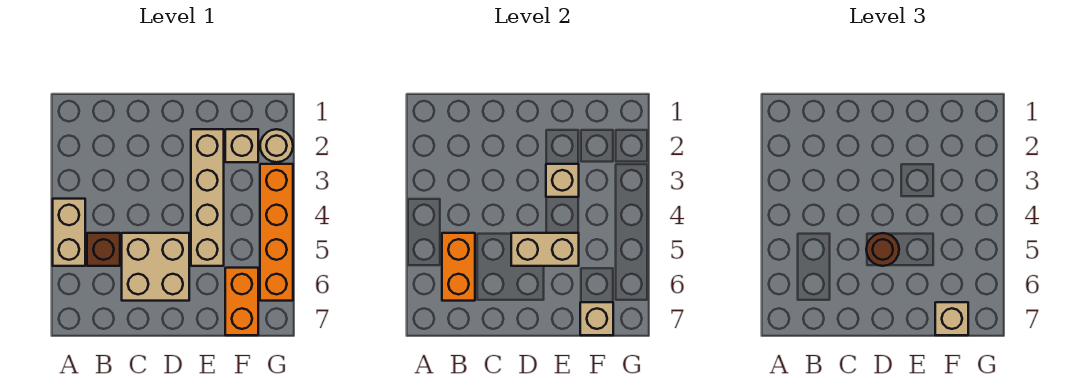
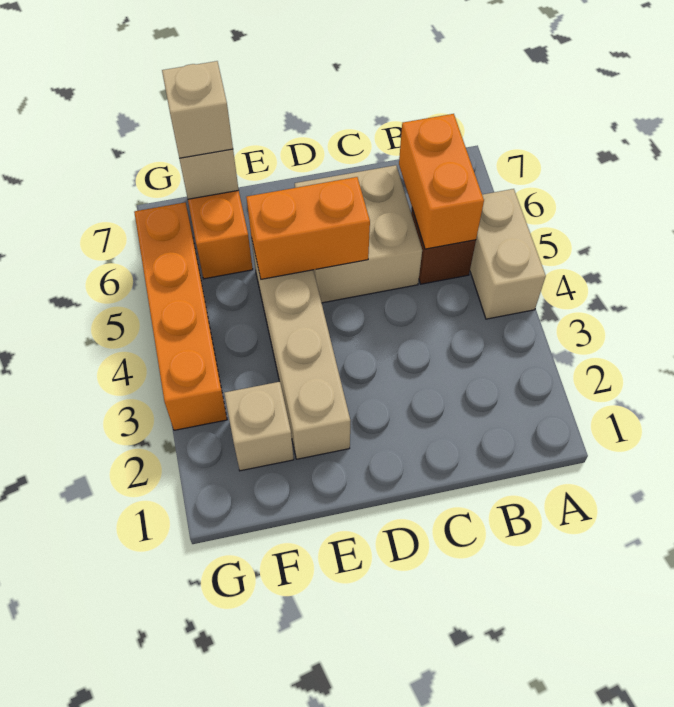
tan brick D5:E5 level 2 -> orange brick D5:E5 level 2
brown round brick D5 level 3 -> none
tan brick E3 level 2 -> none
tan round brick G2 level 1 -> none

